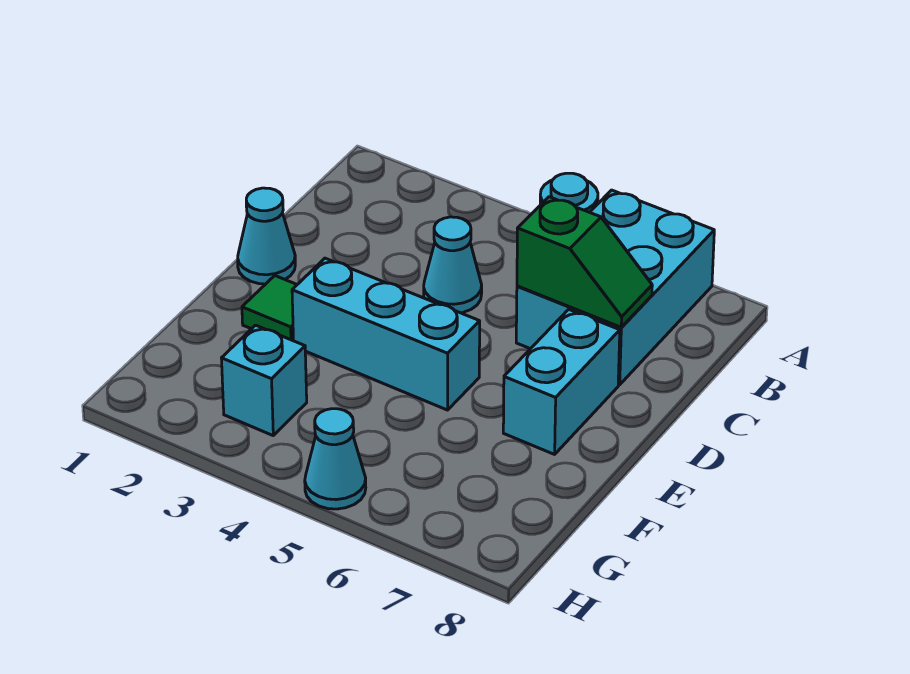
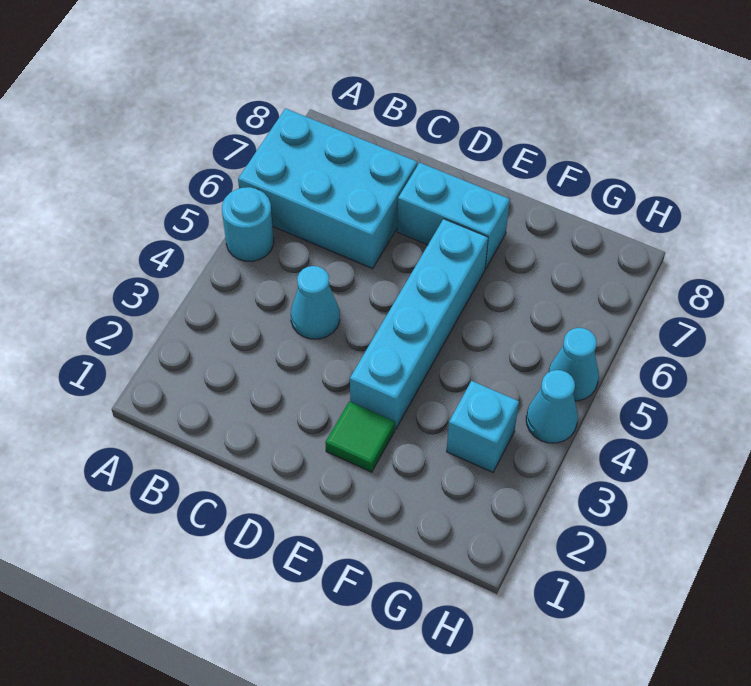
green slope C6:C7 level 2 top 6 -> none
cyan cone D1 level 1 -> cyan cone H4 level 1
cyan brick E3:E5 level 1 -> cyan brick E3:E6 level 1

